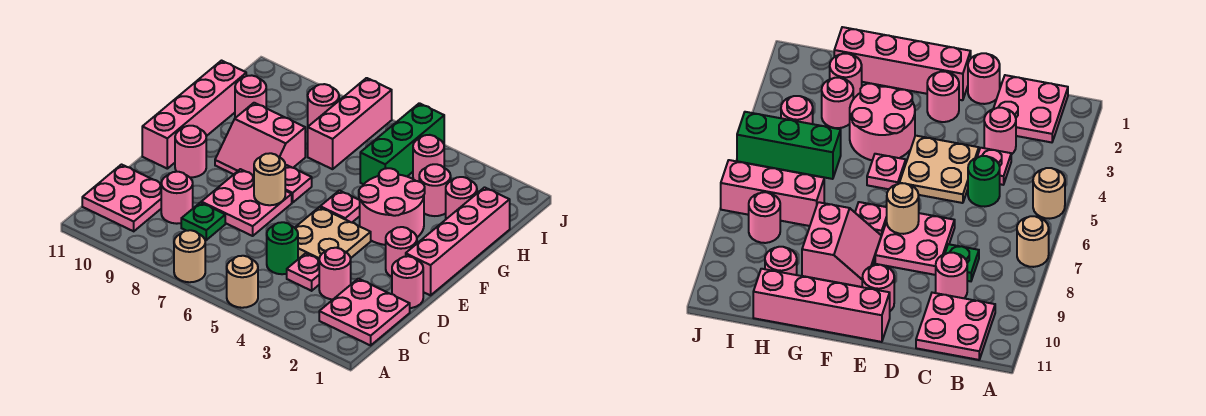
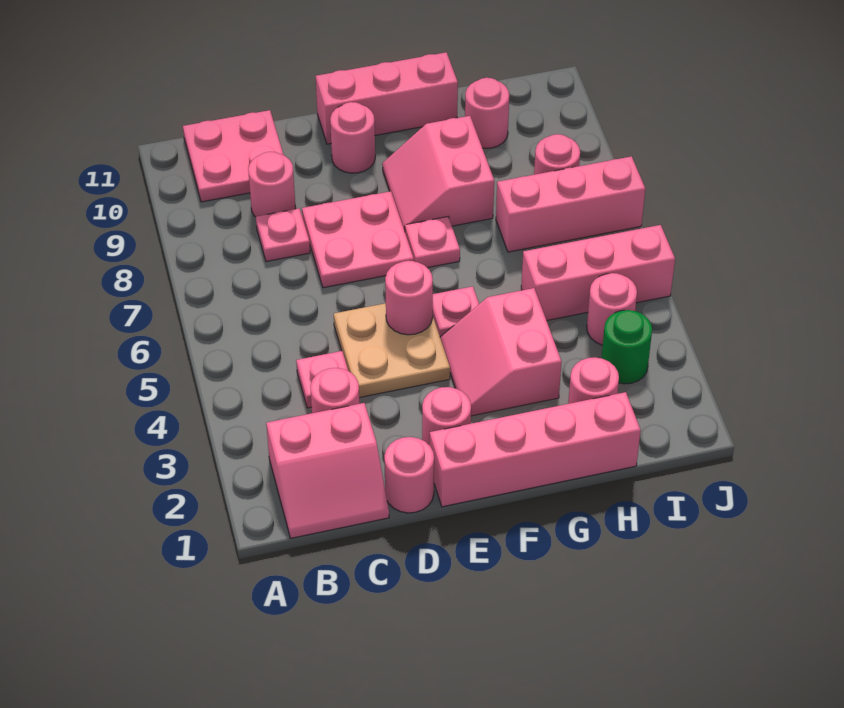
tan round brick A5 level 1 -> none
tan round brick A7 level 1 -> none
pink plate B1:C2 level 1 -> pink slope B1:C2 level 1 top 2
green round brick C5 level 1 -> green round brick I3 level 1
green plate C8 level 1 -> pink plate C8 level 1
tan round brick E7 level 2 -> none
pink brick E11:H11 level 1 -> pink brick E11:G11 level 1
pink round brick F3:G4 level 1 -> pink slope F3:G4 level 1 top G
pink round brick H3 level 1 -> pink round brick E5 level 2
green brick H5:J5 level 1 -> pink brick H5:J5 level 1

